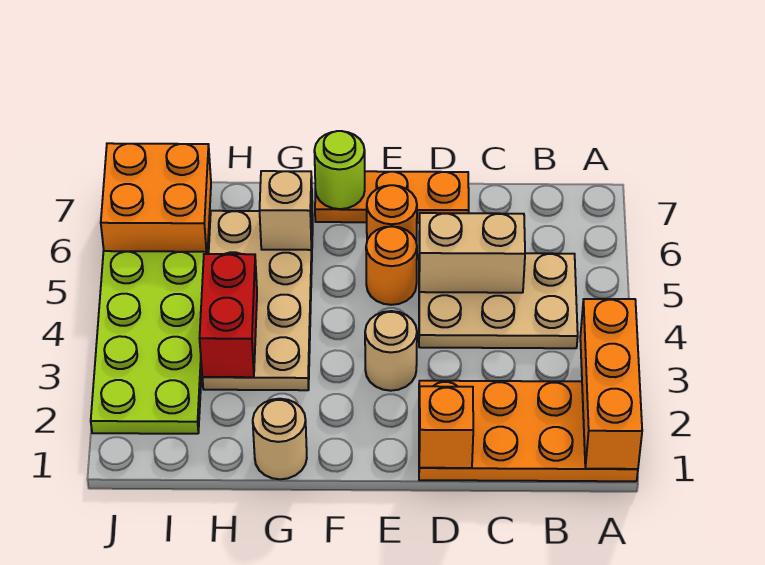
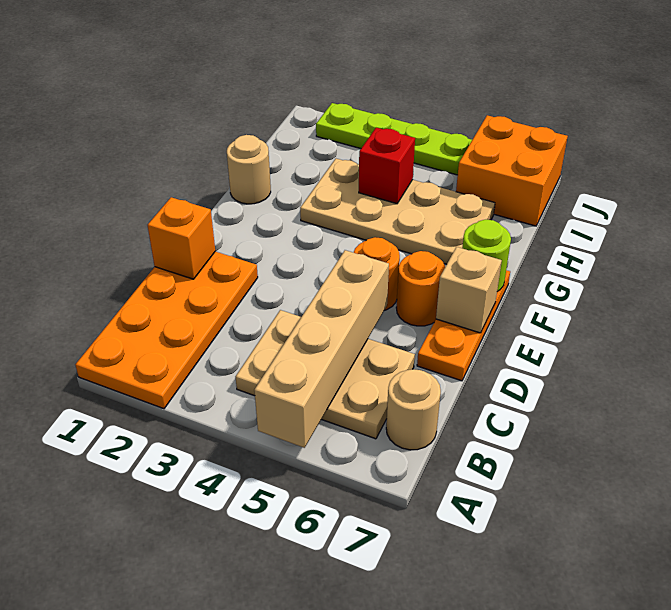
orange brick A1:A3 level 2 -> none
tan plate B4:D5 level 1 -> tan plate B4:C6 level 1
tan brick C5:D5 level 2 -> tan brick A5:D5 level 2
tan round brick E3 level 1 -> tan round brick B7 level 1
tan brick G6 level 2 -> tan brick E7 level 2
red brick H3:H4 level 2 -> red brick H4 level 2
lime plate I2:J5 level 1 -> lime plate J2:J5 level 1

